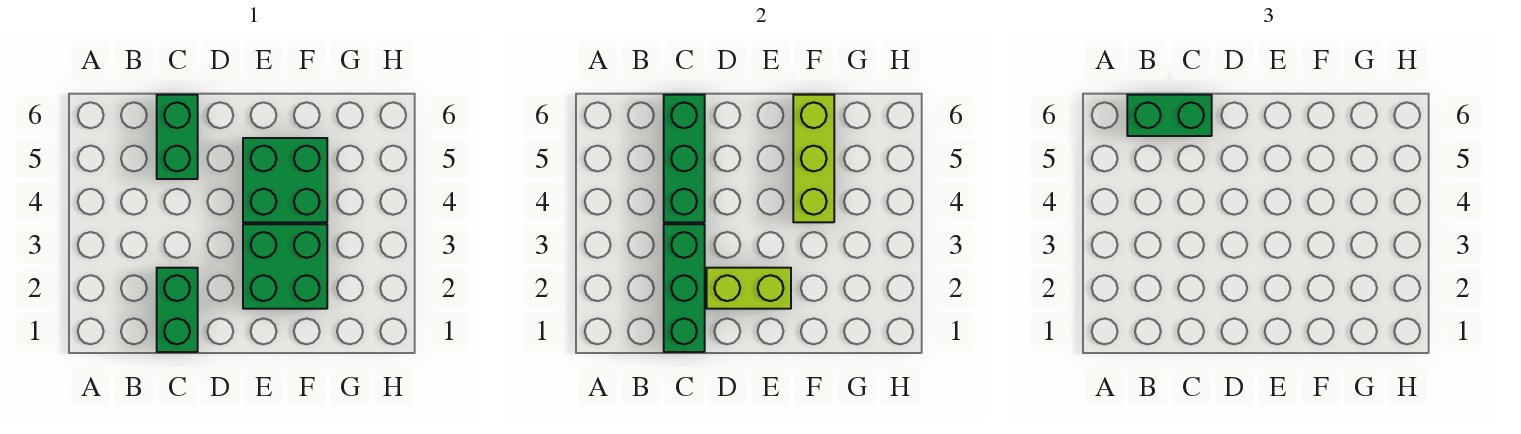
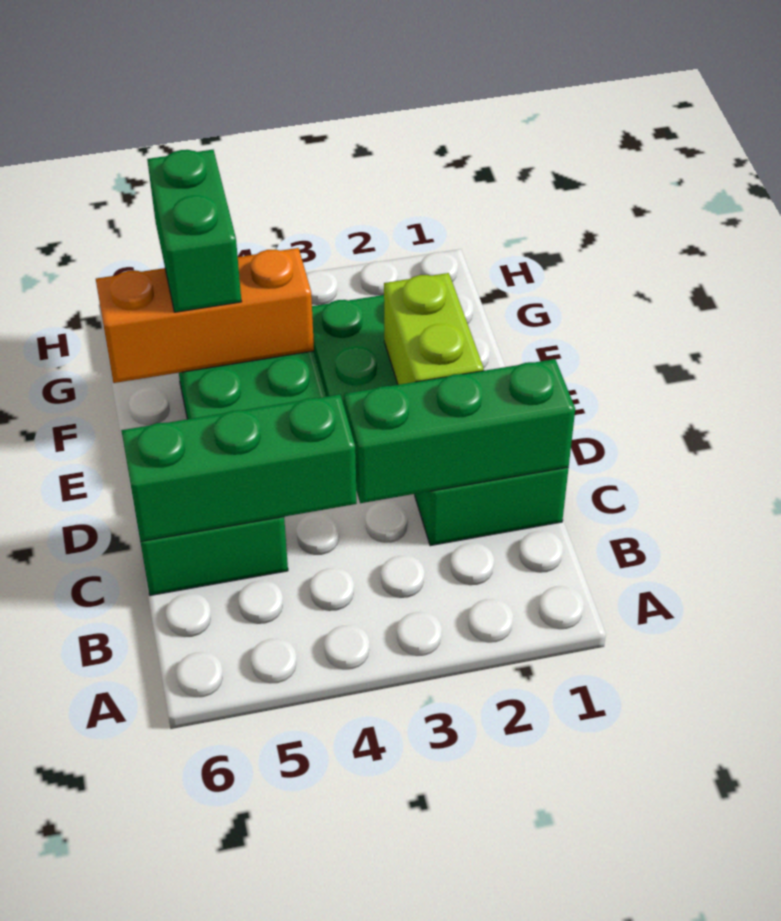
green brick B6:C6 level 3 -> green brick F5:G5 level 3
lime brick F4:F6 level 2 -> orange brick F4:F6 level 2

